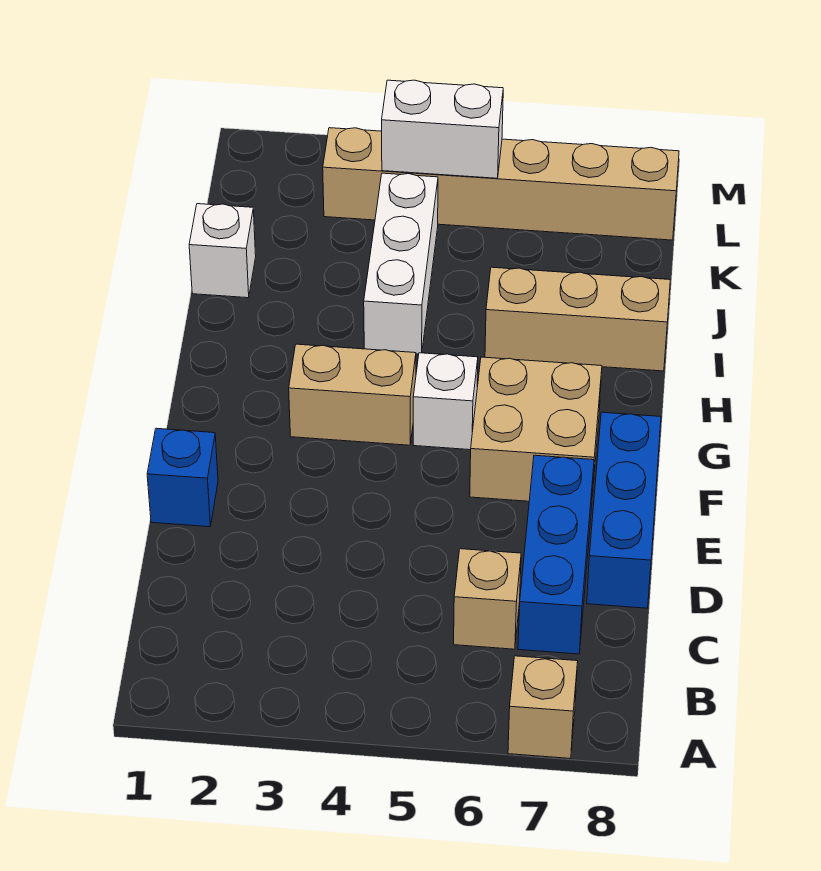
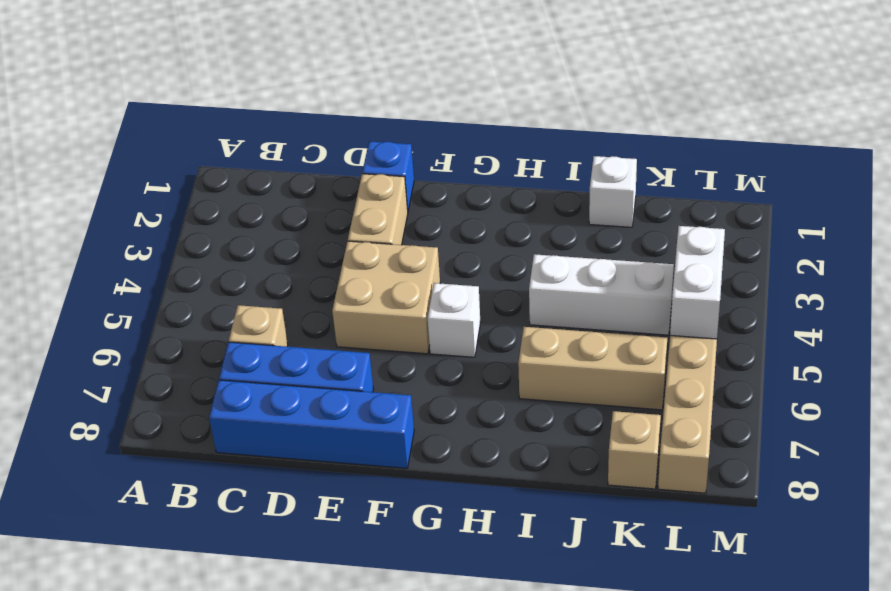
tan brick A7 level 1 -> tan brick K8 level 1
blue brick D8:F8 level 1 -> blue brick C8:F8 level 1
tan brick F6:G7 level 1 -> tan brick E4:F5 level 1
tan brick G3:G4 level 1 -> tan brick E2:E3 level 1
tan brick I6:I8 level 1 -> tan brick I6:K6 level 1

